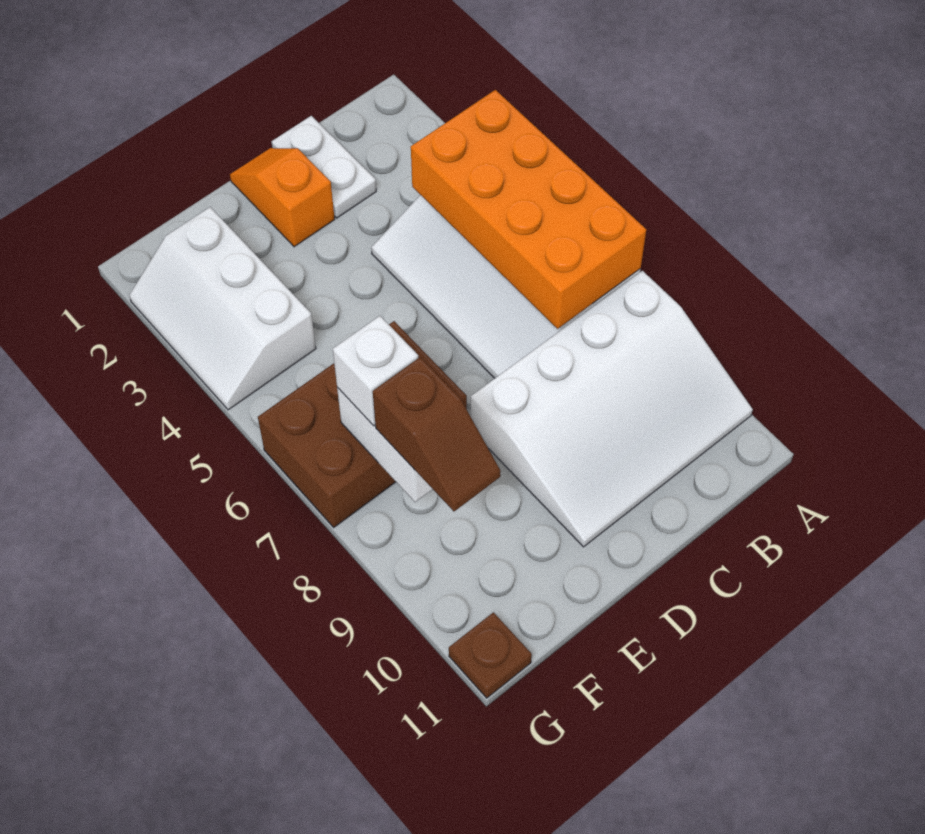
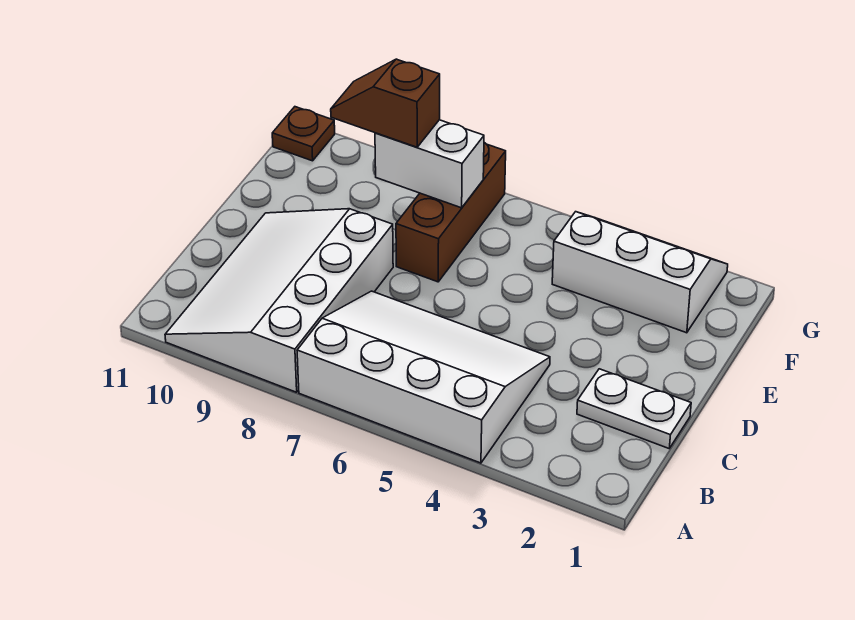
orange brick A4:B7 level 2 -> none
orange slope D1:D2 level 1 top 2 -> none
brown brick E6:G7 level 1 -> brown brick E7:G7 level 1
white brick F7 level 3 -> none

